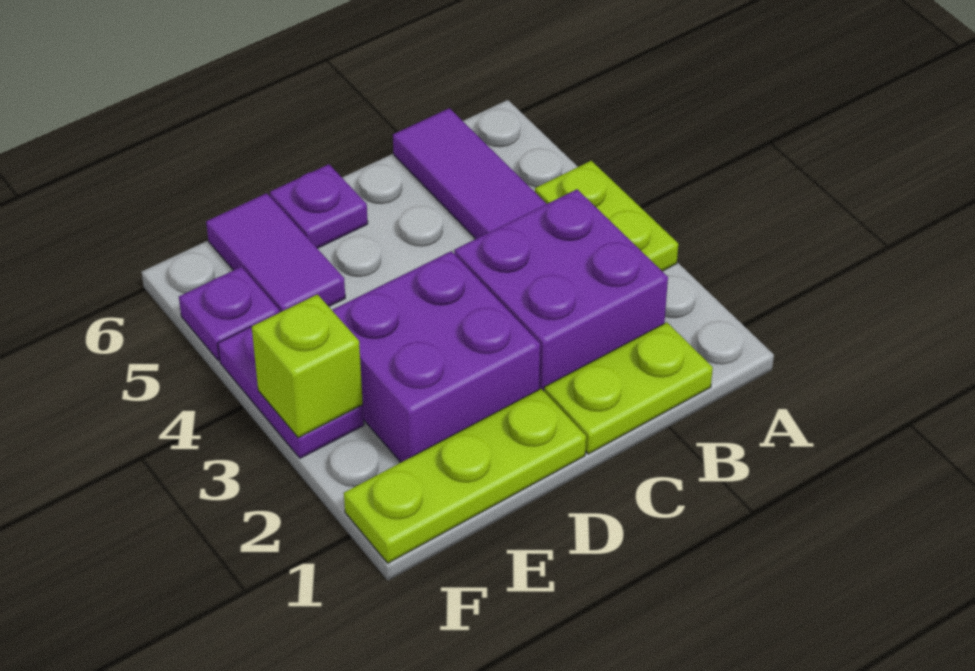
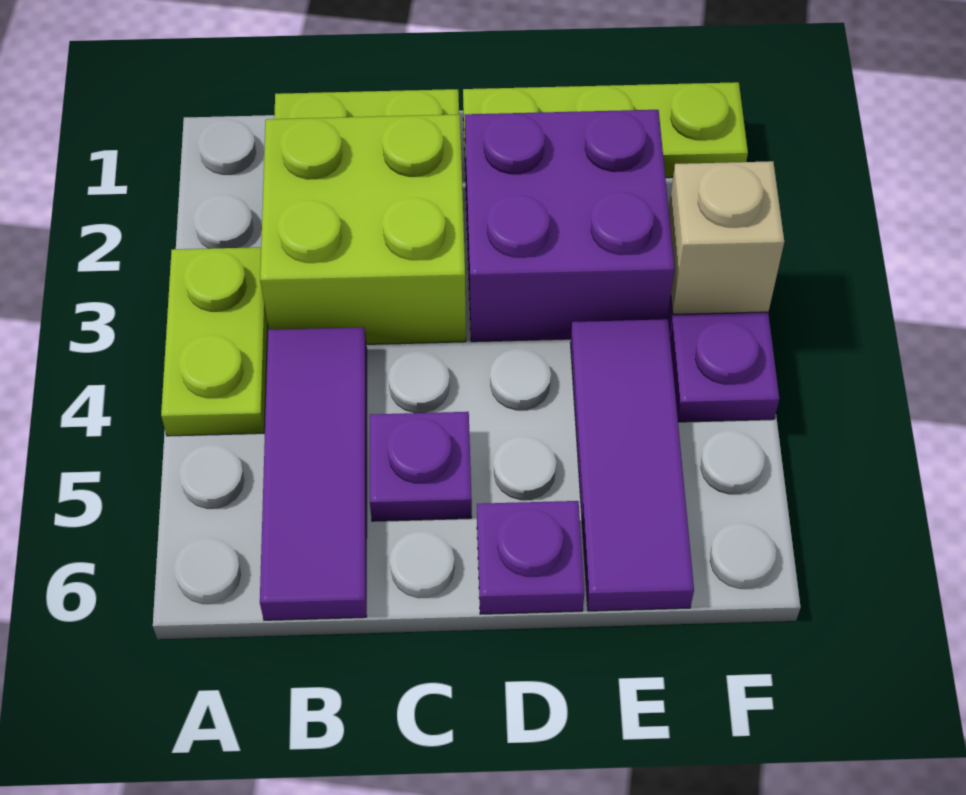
purple brick B2:C3 level 1 -> lime brick B2:C3 level 1
purple tile E5:E6 level 1 -> purple tile E4:E6 level 1
lime brick F3 level 2 -> tan brick F3 level 2
purple plate F5 level 1 -> purple plate C5 level 1

